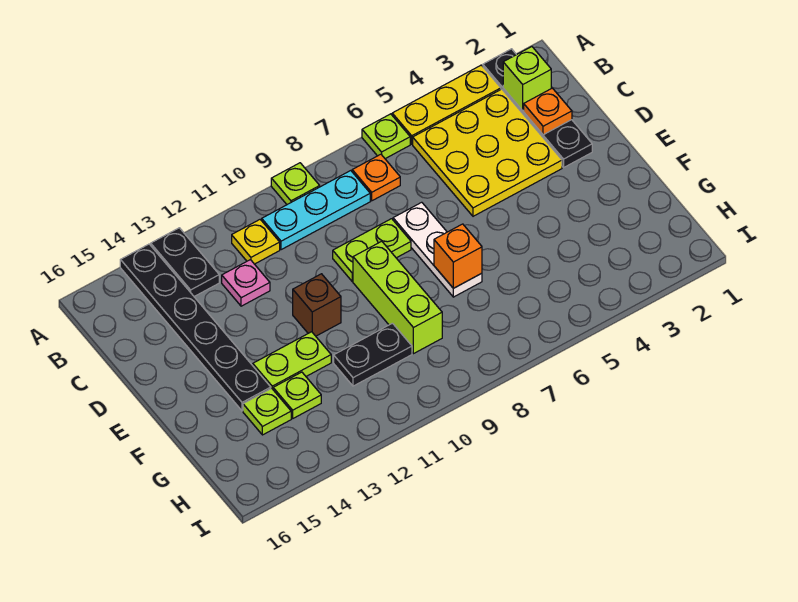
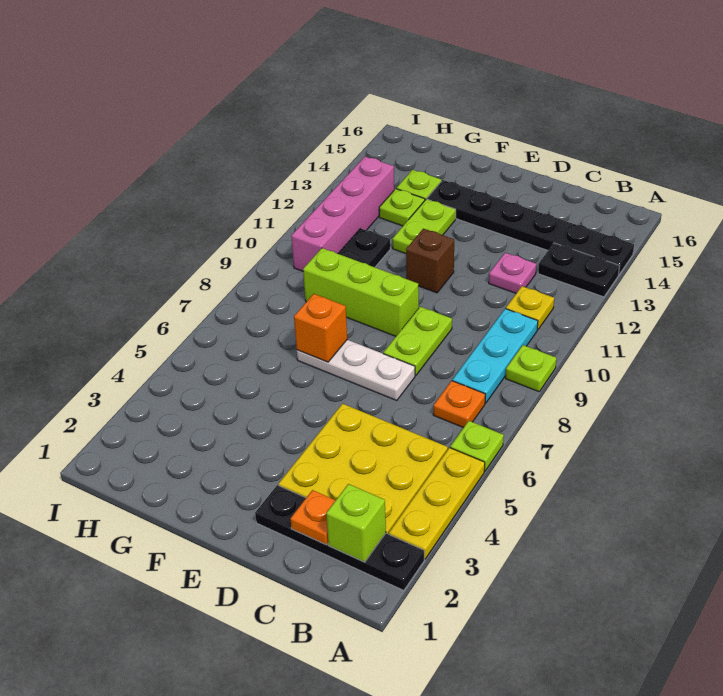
none -> pink brick H10:H13 level 1

